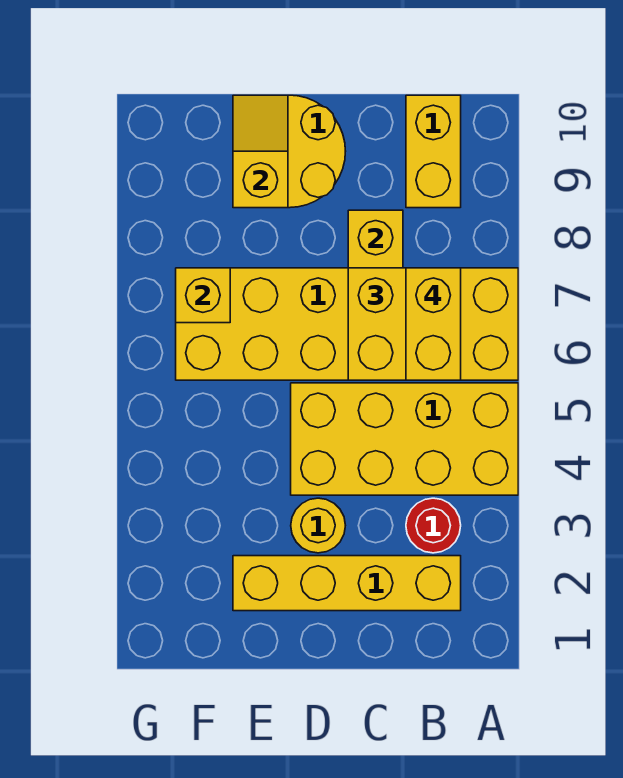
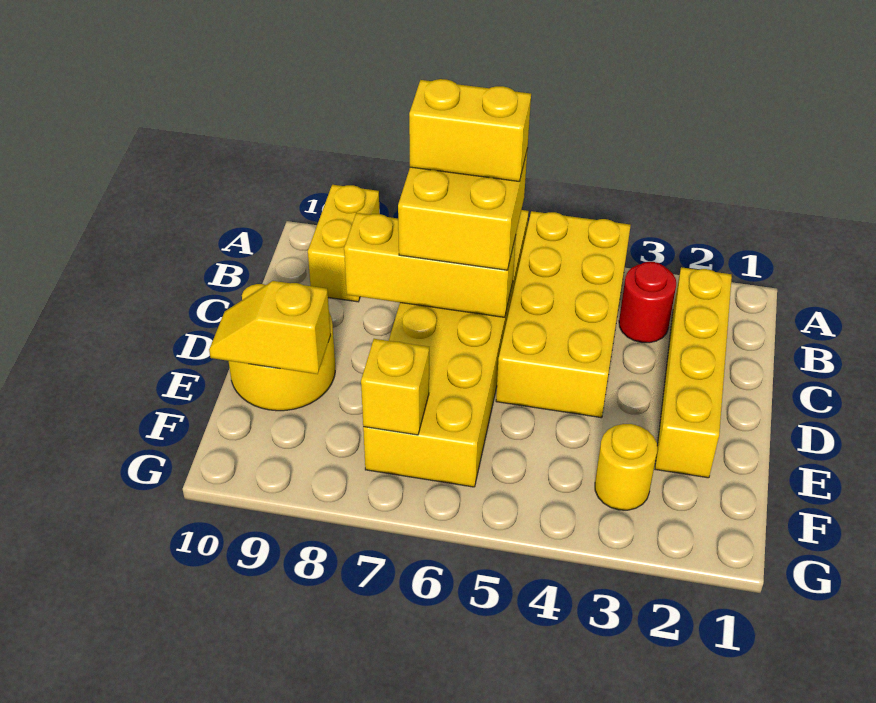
yellow brick B9:B10 level 1 -> yellow brick A9:B9 level 1
yellow round brick D3 level 1 -> yellow round brick F3 level 1

